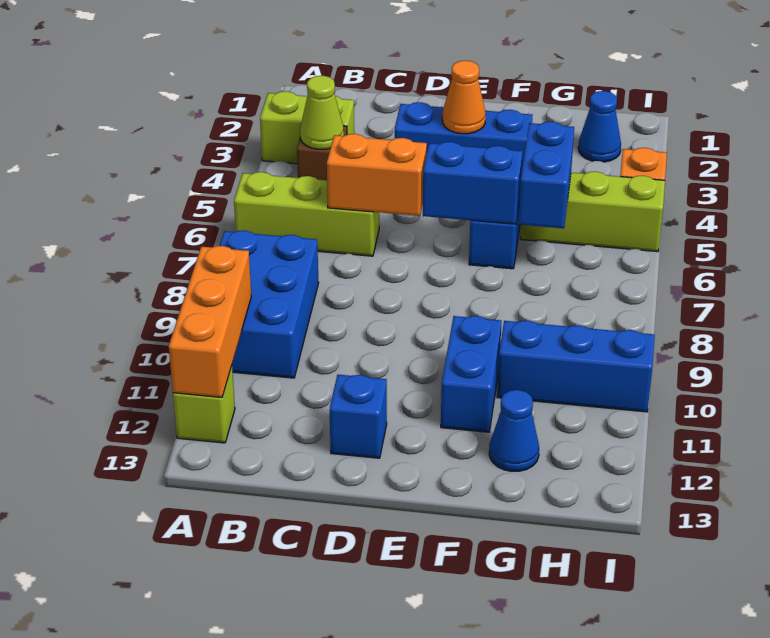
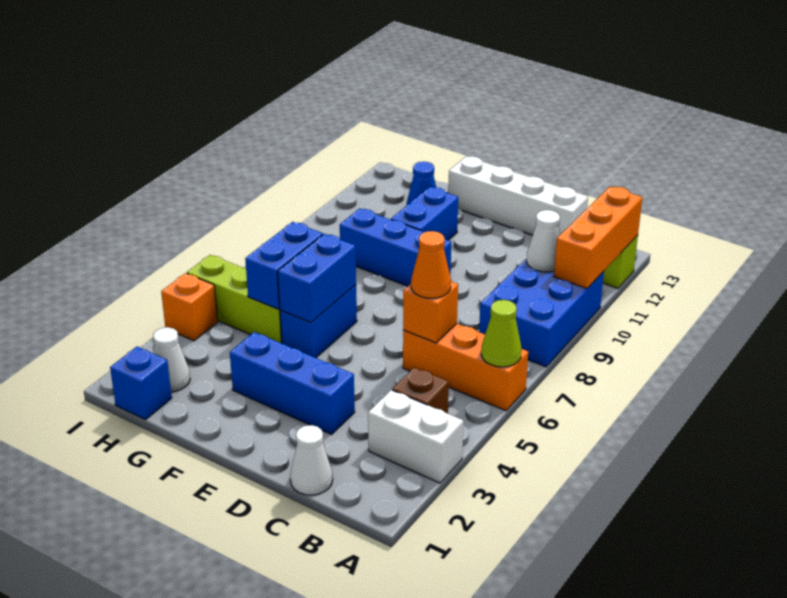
lime brick A3:B3 level 1 -> white brick A3:B3 level 1
lime brick A6:C6 level 1 -> orange brick A6:C6 level 1
lime cone B4 level 2 -> lime cone A6 level 2
none -> white cone B10 level 2
none -> white cone C1 level 1
orange brick C6:D6 level 2 -> orange brick C6 level 2
none -> white brick C13:F13 level 1
blue brick D12 level 1 -> blue brick H1 level 1
orange cone E3 level 2 -> orange cone C6 level 3
blue brick E6:F6 level 2 -> blue brick F5:F6 level 2
blue brick G10:I10 level 1 -> blue brick E9:G9 level 1
blue cone H2 level 1 -> white cone H2 level 1

